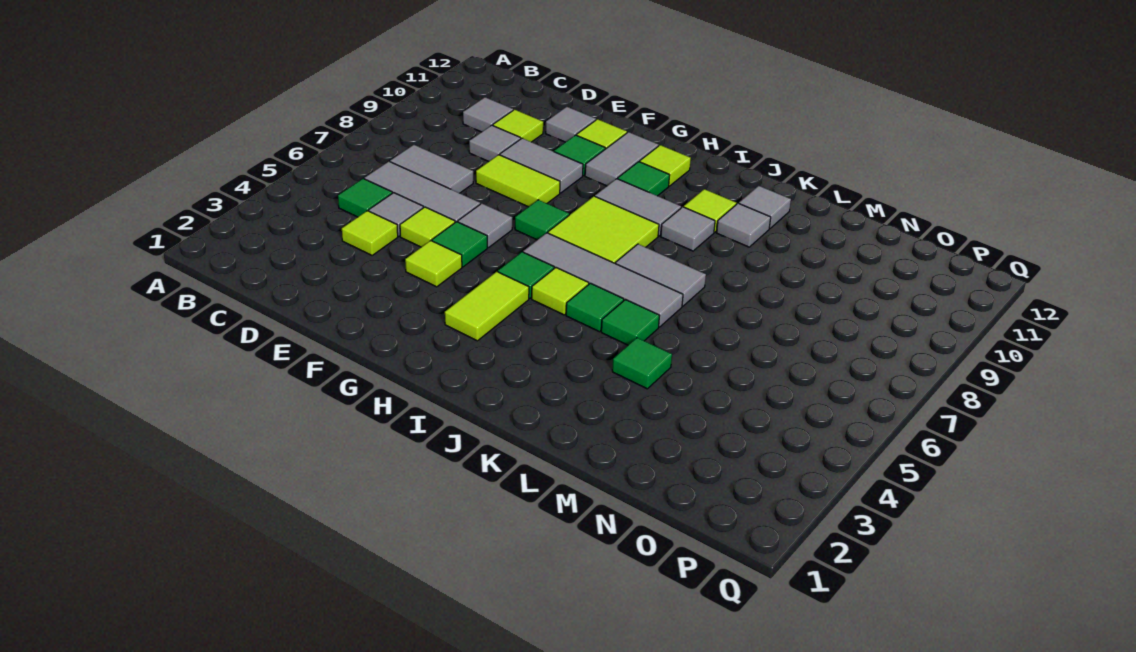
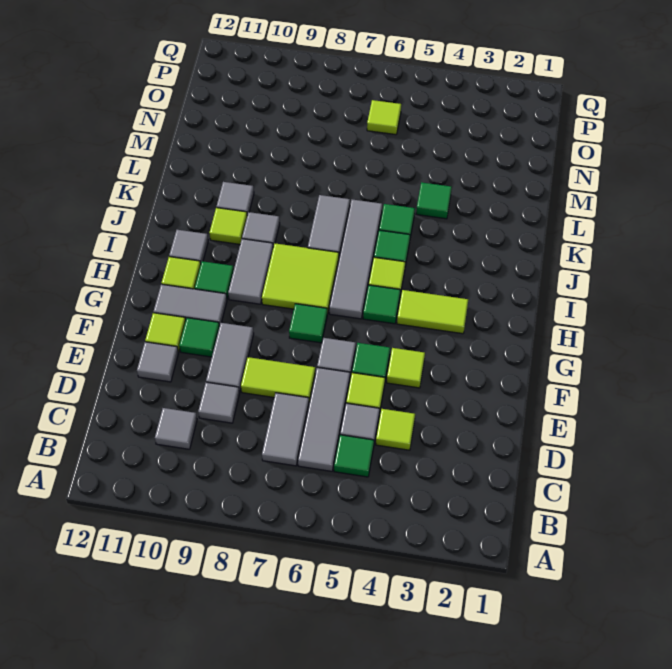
lime tile D10 level 1 -> lime tile O6 level 1
lime tile E8:F8 level 1 -> lime tile E7:E8 level 1
grey tile K11 level 1 -> grey tile I11 level 1

